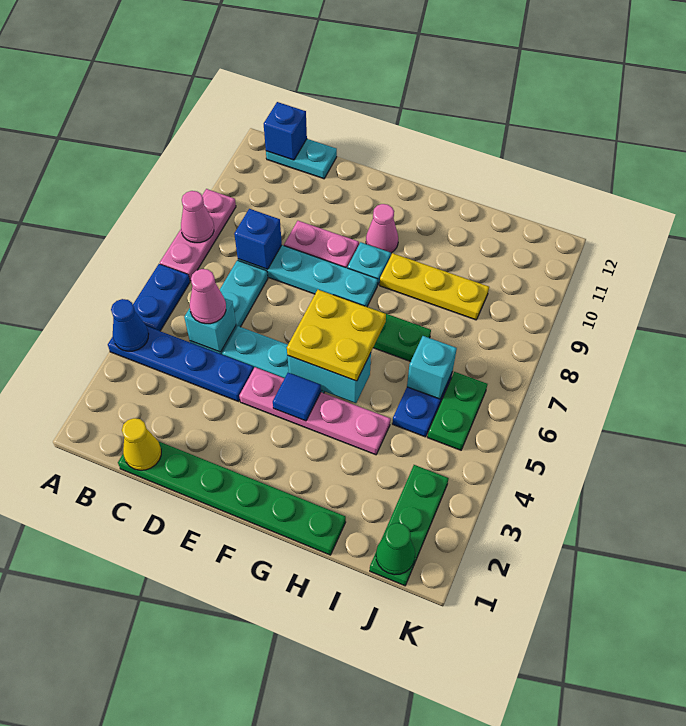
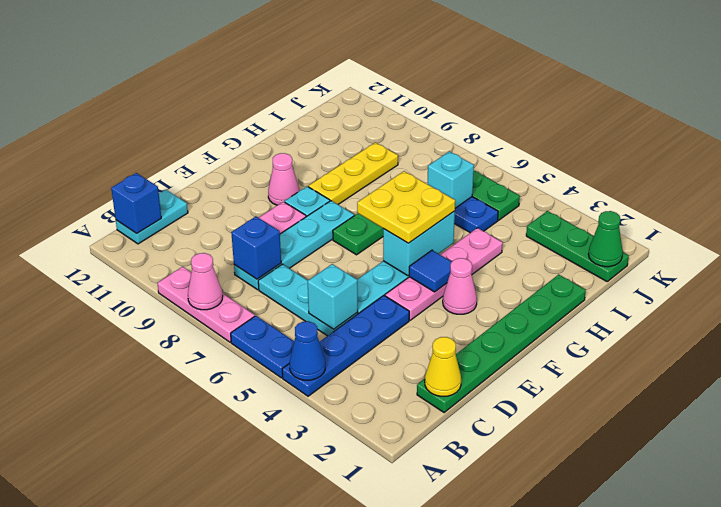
pink cone C5 level 3 -> pink cone F3 level 1

